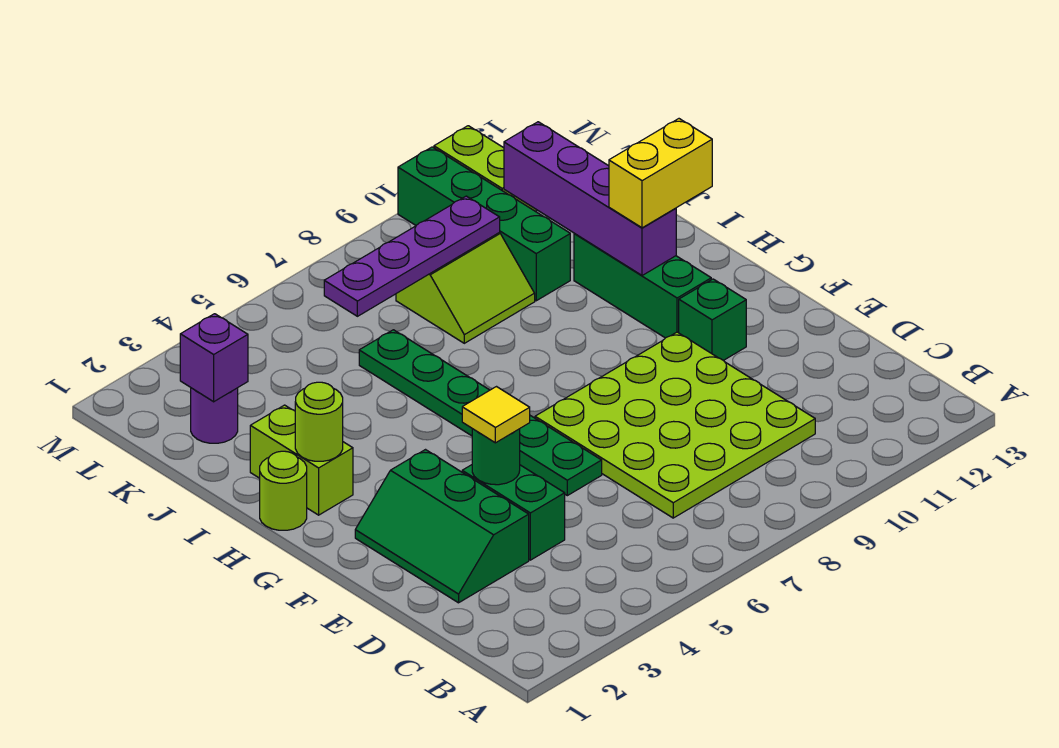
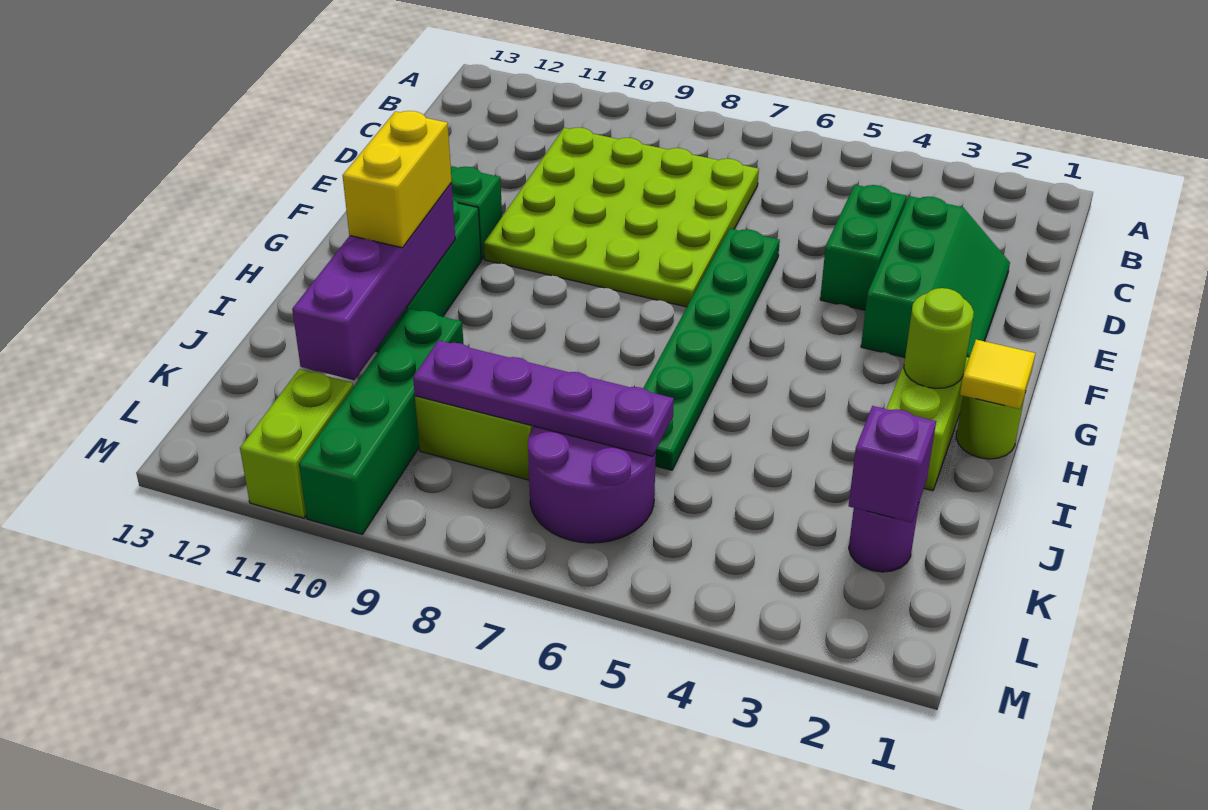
green round brick E4 level 2 -> none
yellow tile E4 level 3 -> yellow tile H1 level 2
yellow brick H11:H12 level 3 -> yellow brick H11:I11 level 3
none -> purple round brick K6:L7 level 1

